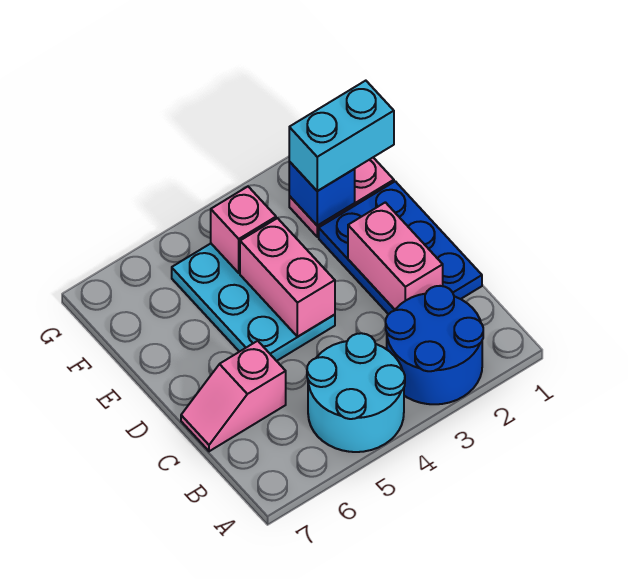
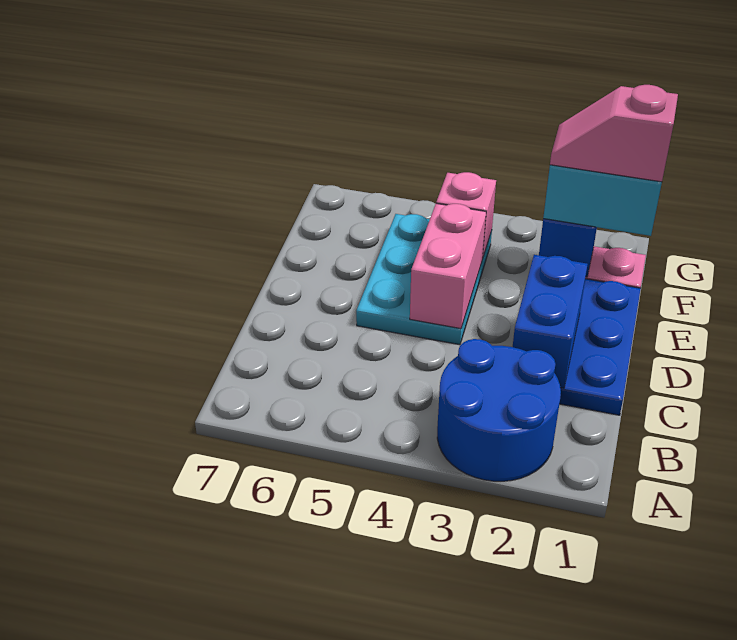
cyan round brick A4:B5 level 1 -> none
pink brick C2:D2 level 2 -> blue brick C2:D2 level 2
pink slope C6:C7 level 1 top 6 -> pink slope F1:F2 level 4 top 1

